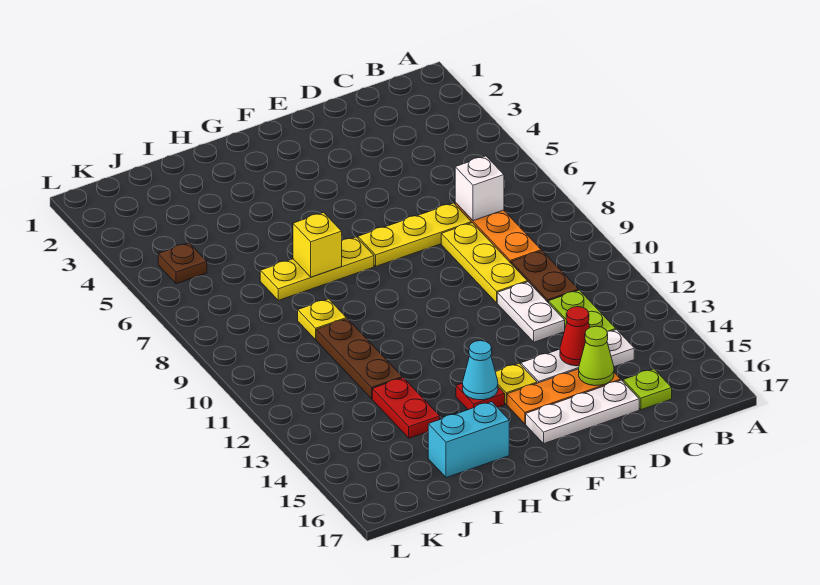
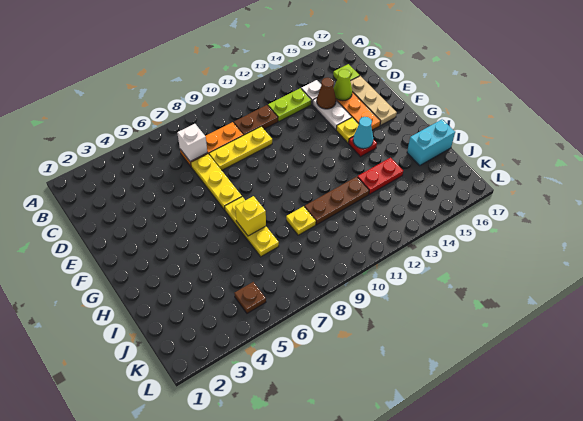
white plate D11:D12 level 1 -> none
red cone D14 level 2 -> brown cone D14 level 2
white plate D16:F16 level 1 -> tan plate D16:F16 level 1
cyan brick H16:I16 level 1 -> cyan brick I16:I17 level 1

